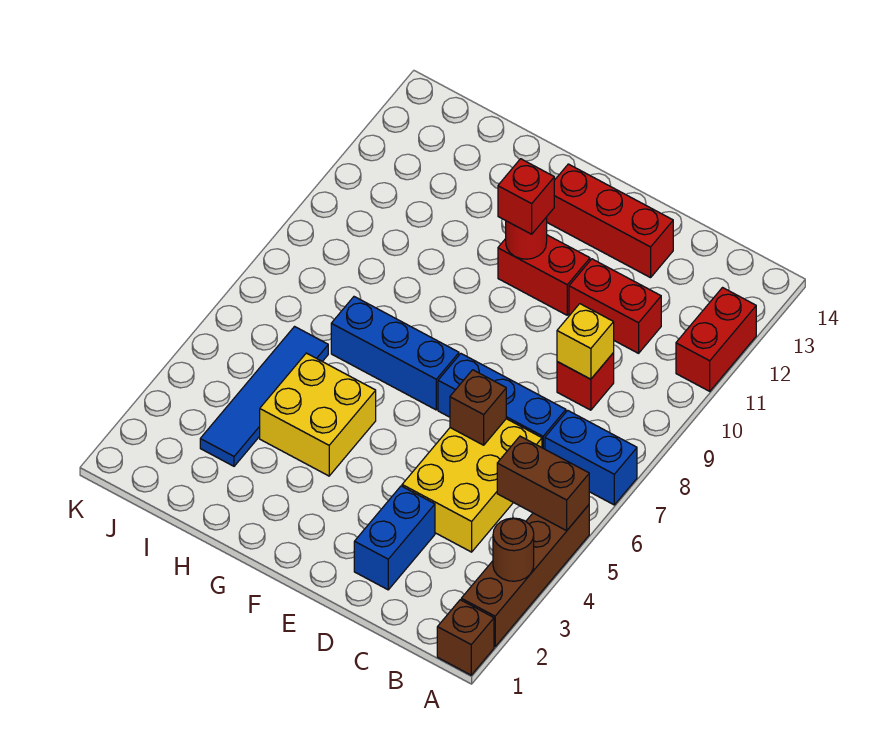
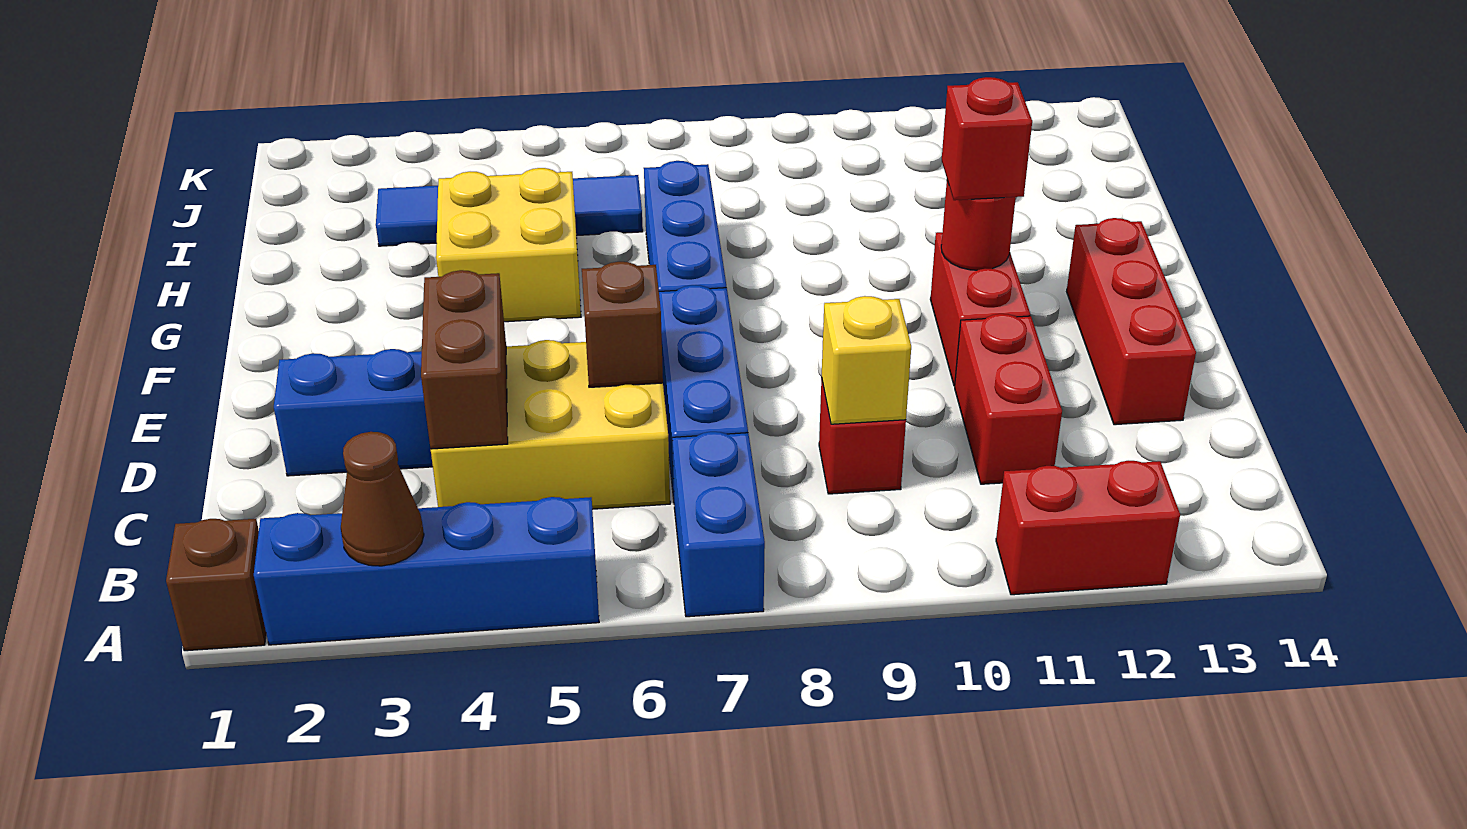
brown brick A2:A5 level 1 -> blue brick A2:A5 level 1
brown round brick A3 level 2 -> brown cone A3 level 2
brown brick A5:B5 level 2 -> brown brick C4:D4 level 2

